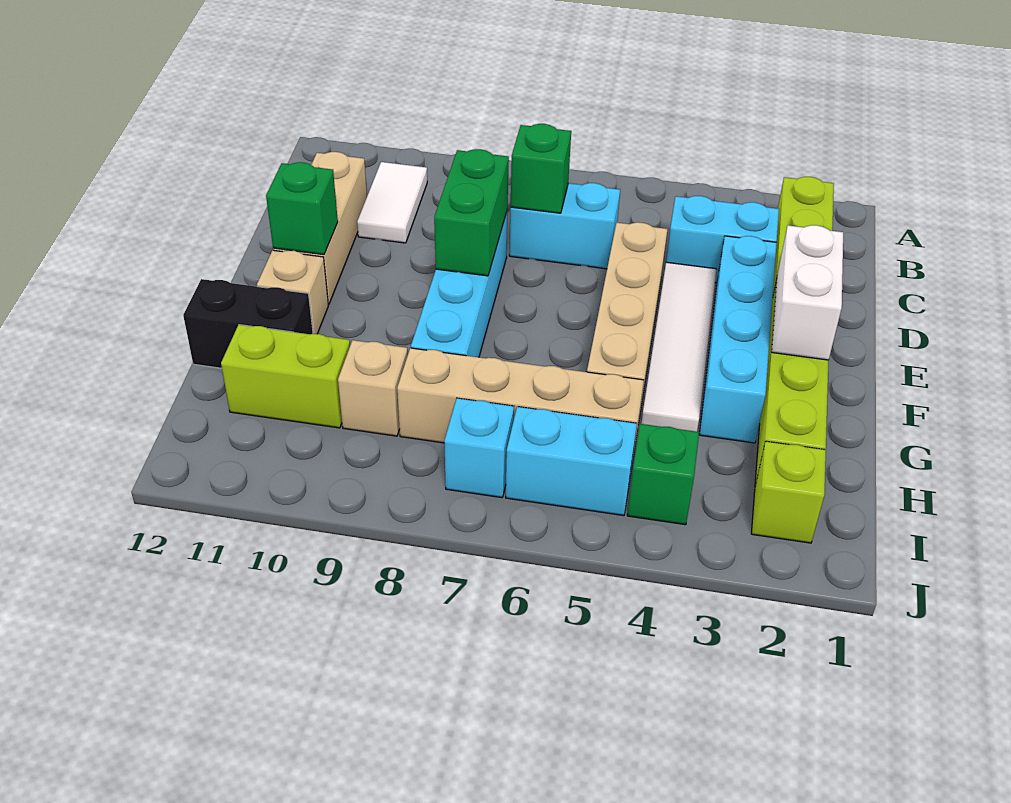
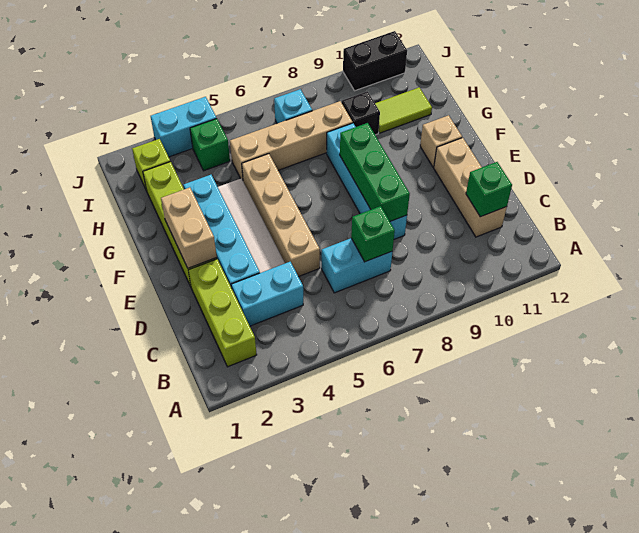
white tile B10:C10 level 1 -> none
green brick D8:E8 level 2 -> green brick D8:F8 level 2
white brick E2:F2 level 2 -> tan brick E2:F2 level 2
green brick E11 level 2 -> green brick C11 level 2
black brick G11:G12 level 1 -> black brick J10:J11 level 1
tan brick H9 level 1 -> black brick H9 level 1
lime brick H10:H11 level 1 -> lime tile H10:H11 level 1
cyan brick I5:I6 level 1 -> cyan brick J3:J4 level 1

